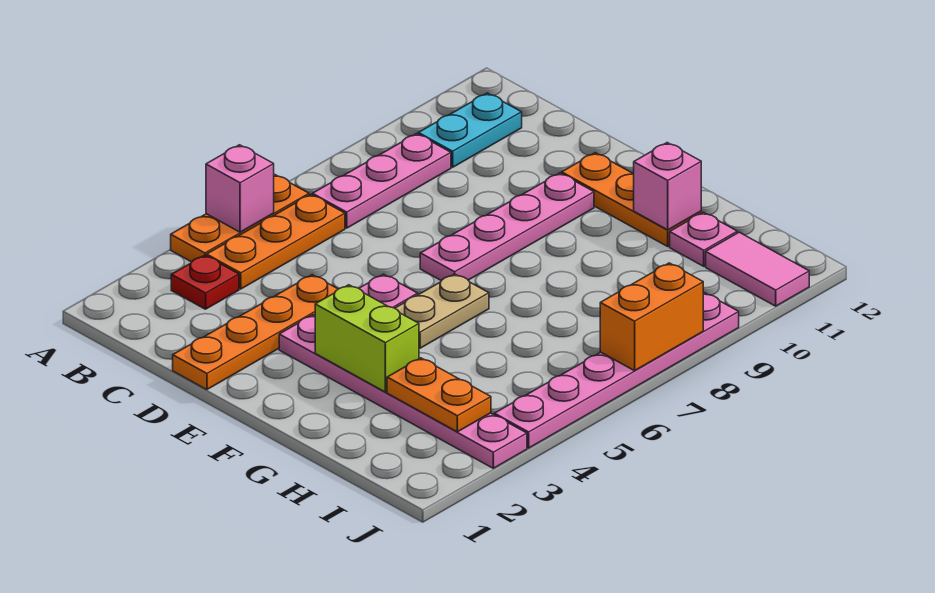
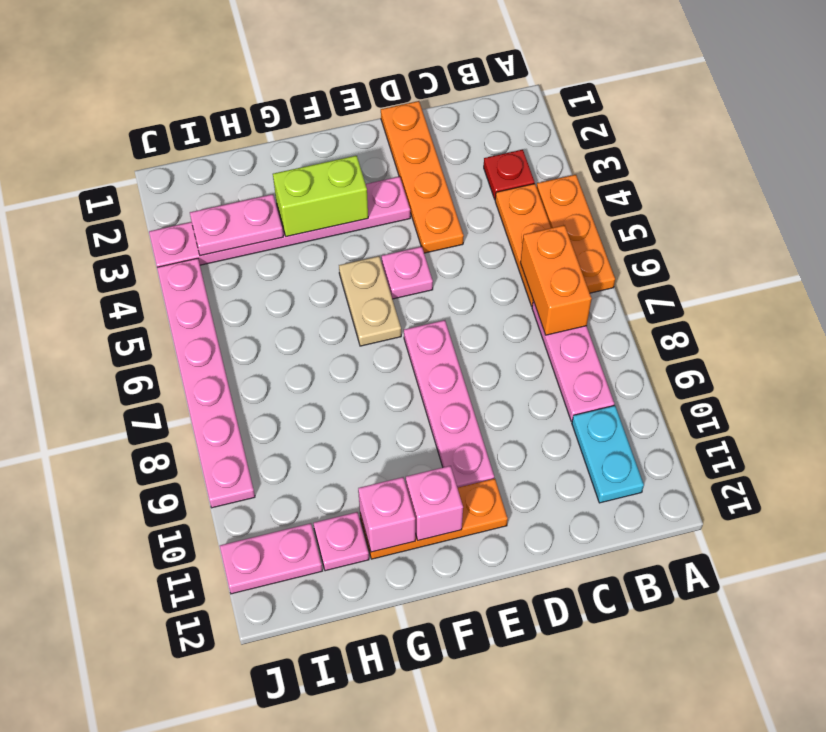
pink brick A5 level 2 -> pink brick F11 level 2
orange plate H3:I3 level 2 -> pink plate H3:I3 level 2
pink tile I11:J11 level 1 -> pink plate I11:J11 level 1
orange brick J7:J8 level 2 -> orange brick B6:B7 level 2

